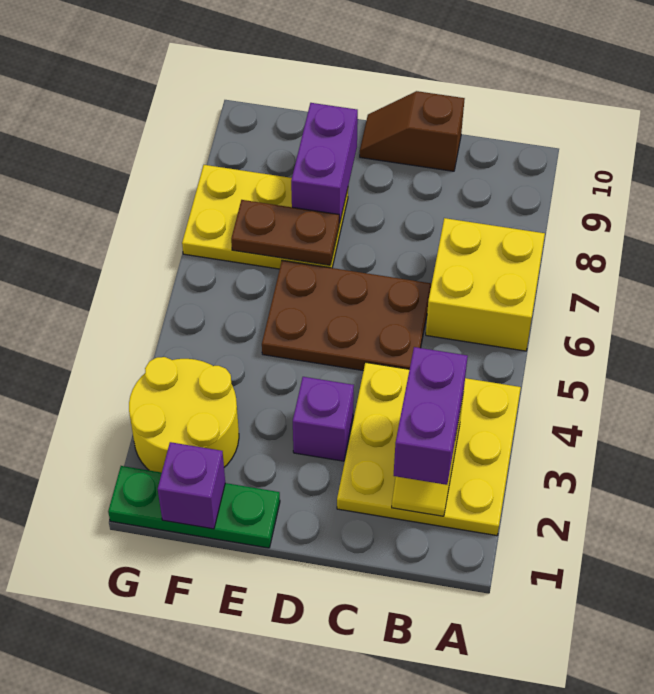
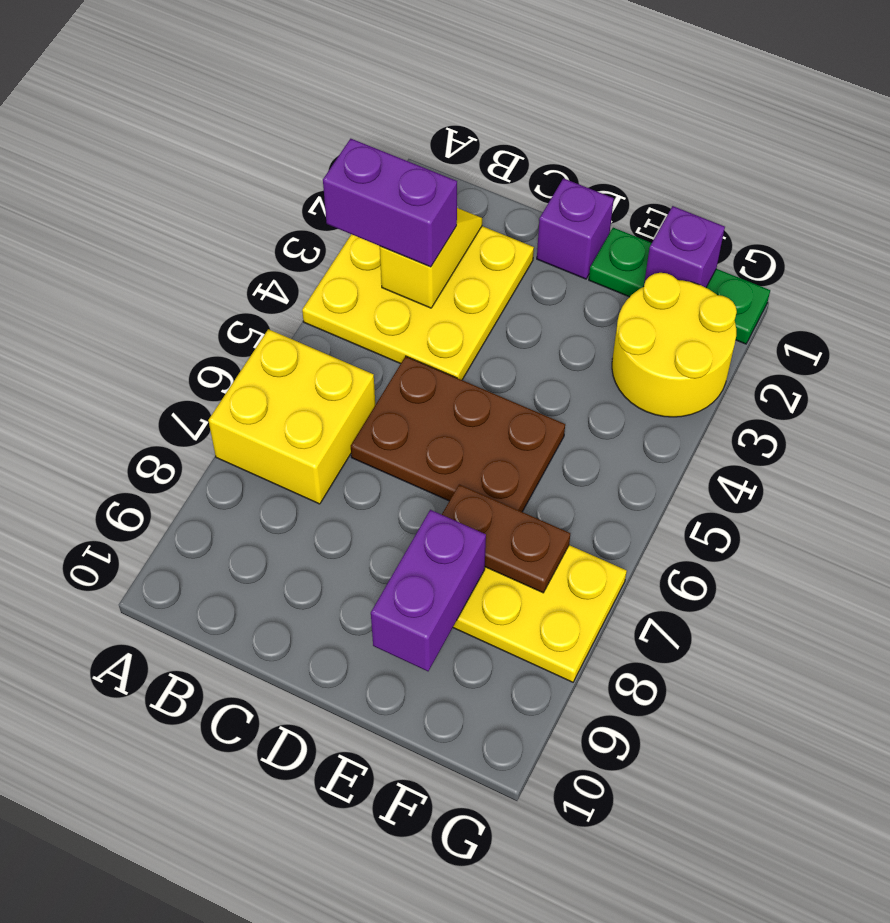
purple brick B2:B3 level 3 -> purple brick A3:B3 level 3
brown slope C10:D10 level 1 top C -> none
purple brick D3 level 1 -> purple brick D1 level 1

